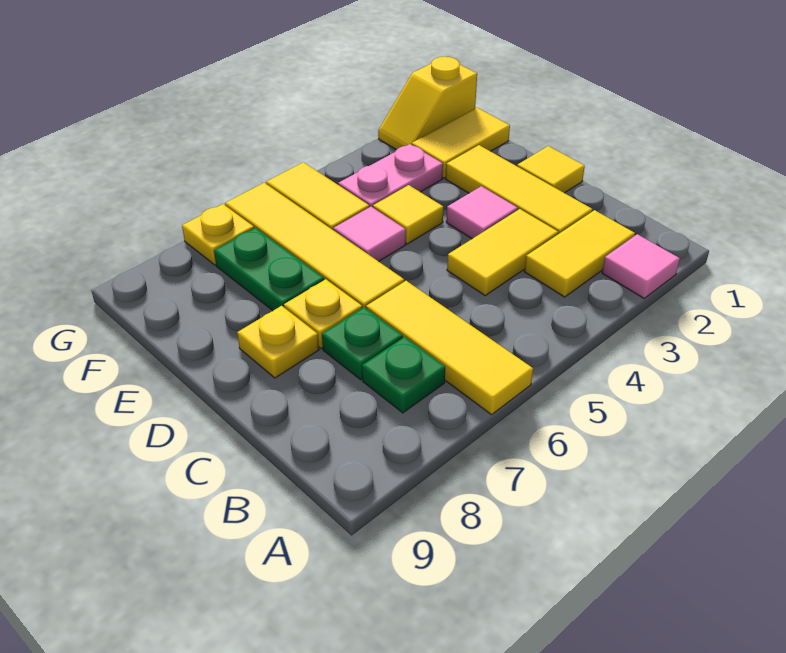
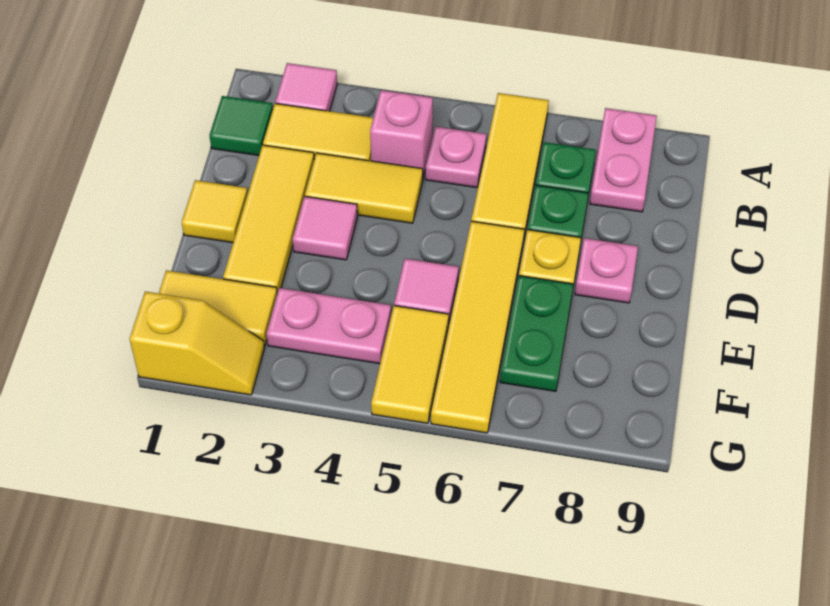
none -> pink plate A8:B8 level 1
none -> green tile B1 level 1
none -> pink brick B4 level 1
none -> pink plate B5 level 1
yellow plate D8 level 1 -> pink plate D8 level 1
yellow tile E4 level 1 -> none
yellow plate G7 level 1 -> none

